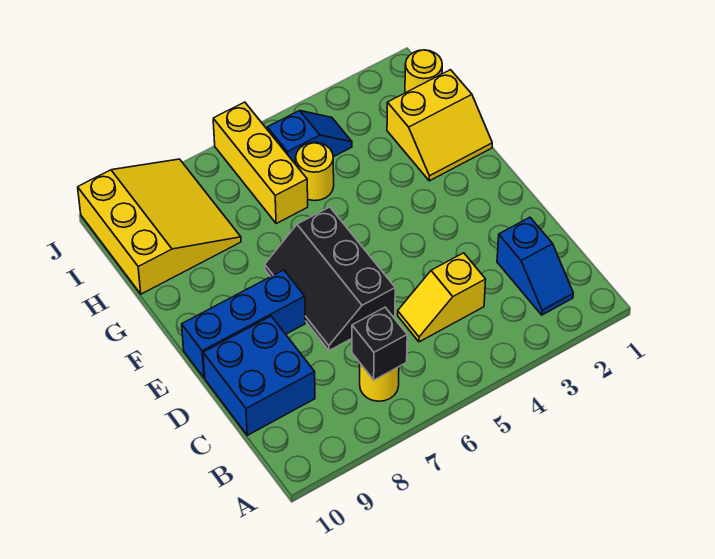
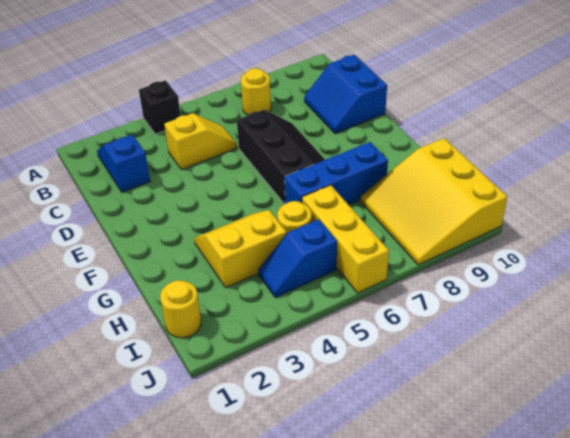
black brick B7 level 2 -> black brick A4 level 1
blue brick C9:D10 level 1 -> blue slope C9:D10 level 1 top 10
blue brick E8:E10 level 1 -> blue brick G6:G8 level 1
yellow slope G1:H2 level 1 top H -> yellow slope G3:H4 level 1 top H

